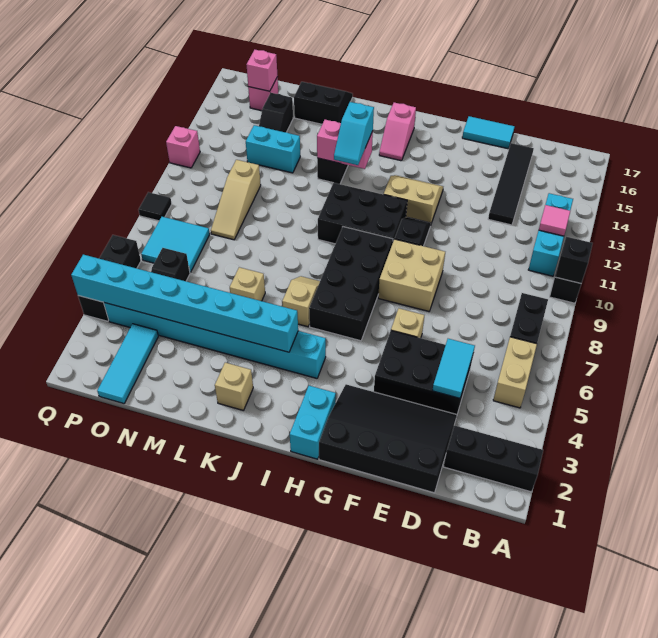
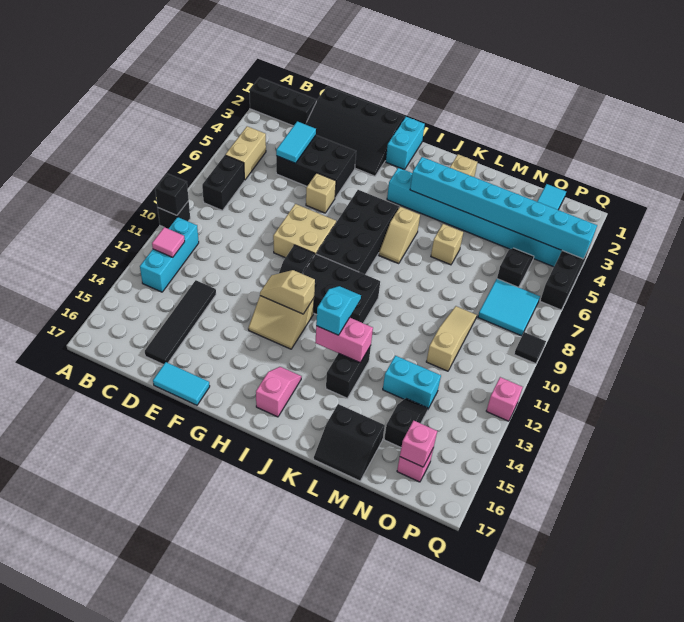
none -> tan slope G12:H12 level 2 top H

